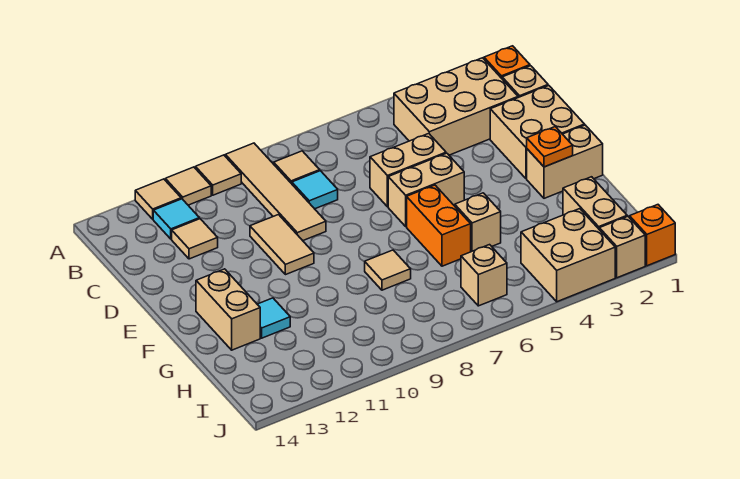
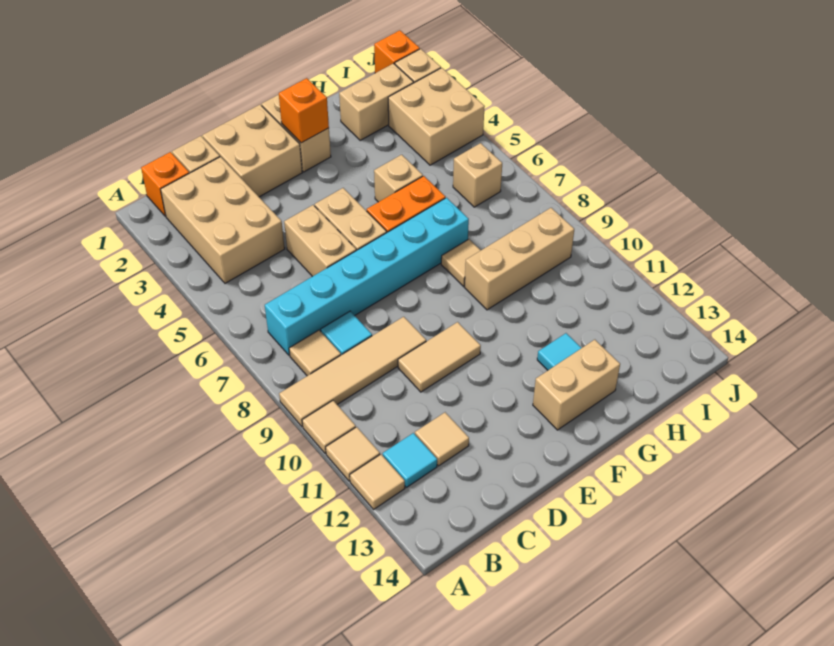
none -> cyan brick B7:G7 level 1
orange plate F2 level 2 -> orange brick F2 level 2
none -> tan brick G9:I9 level 1

